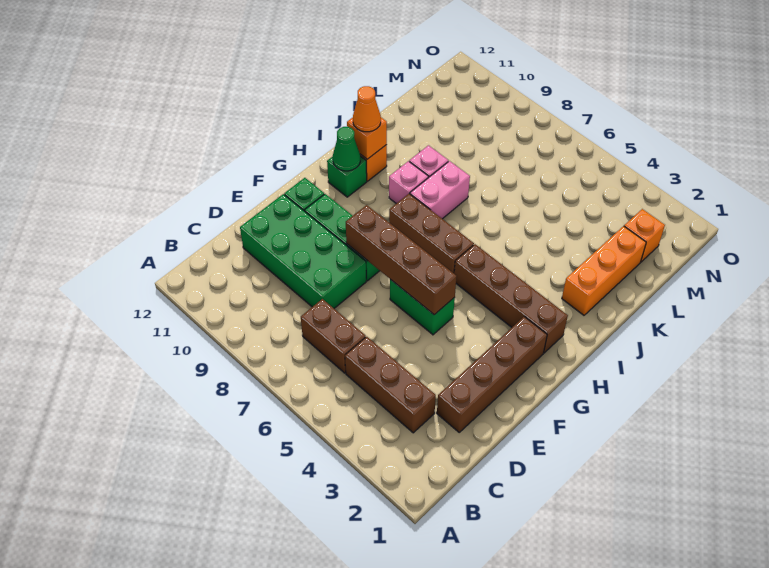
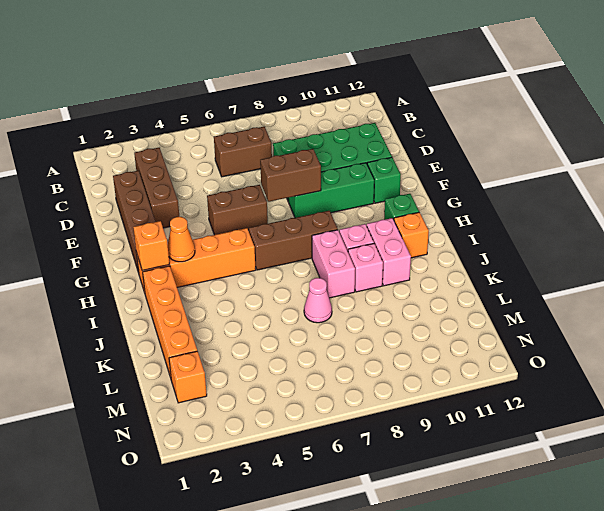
brown brick C3:C5 level 1 -> brown brick C3:E3 level 1
green brick F5:F6 level 1 -> brown brick F5:F6 level 1
brown brick F5:F8 level 2 -> brown brick F7:F8 level 2
brown brick H2:H5 level 1 -> orange brick H2:H5 level 1
green cone H11 level 2 -> none
none -> pink brick I10:J10 level 1
orange brick I11 level 2 -> orange brick H2 level 2
orange cone I11 level 3 -> orange cone H3 level 2
orange brick J2:L2 level 1 -> orange brick I2:L2 level 1
none -> pink cone K7 level 1

